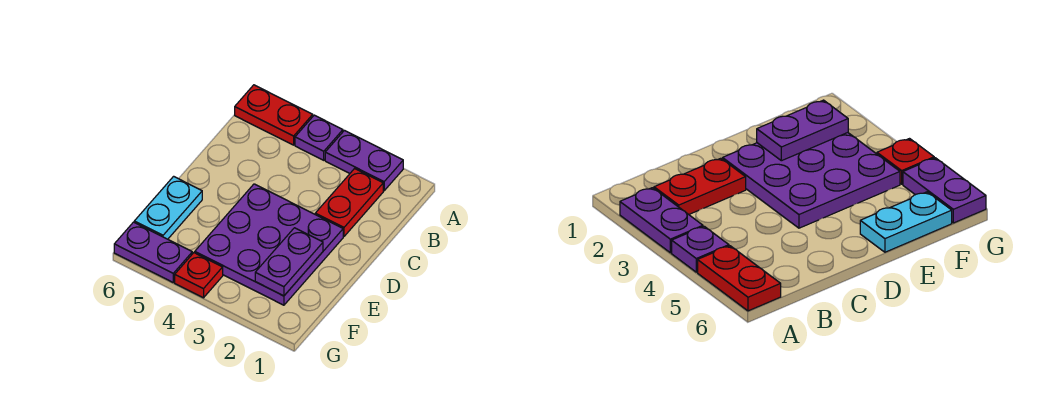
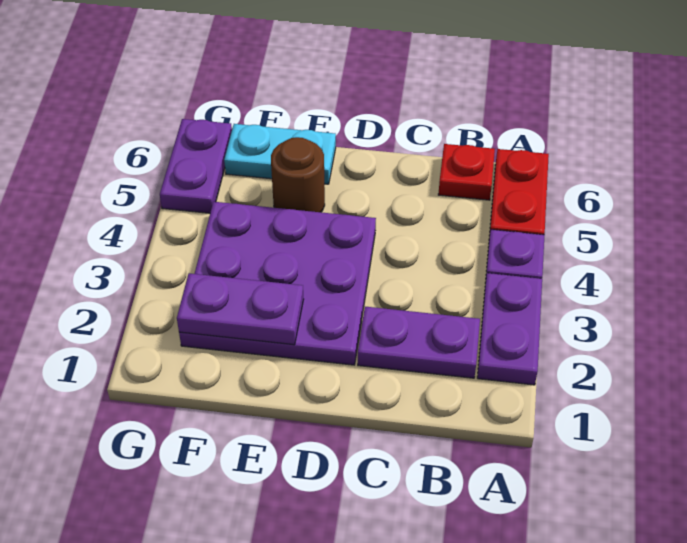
red plate B2:C2 level 1 -> purple plate B2:C2 level 1
none -> brown round brick E5 level 1
red plate G4 level 1 -> red plate B6 level 1

